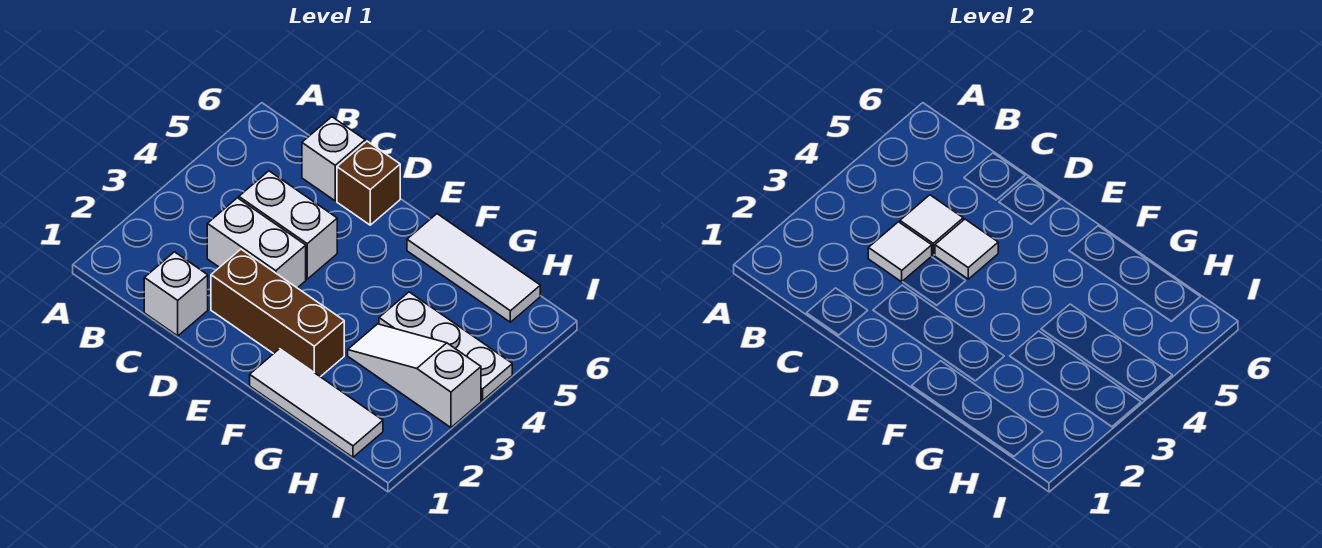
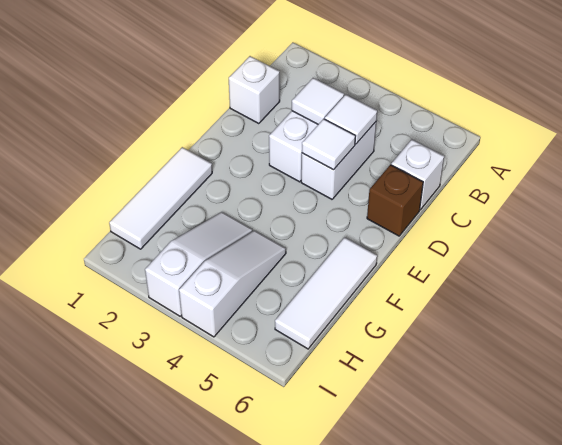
brown brick D2:F2 level 1 -> none
white plate G4:I4 level 1 -> white slope G4:I4 level 1 top I

